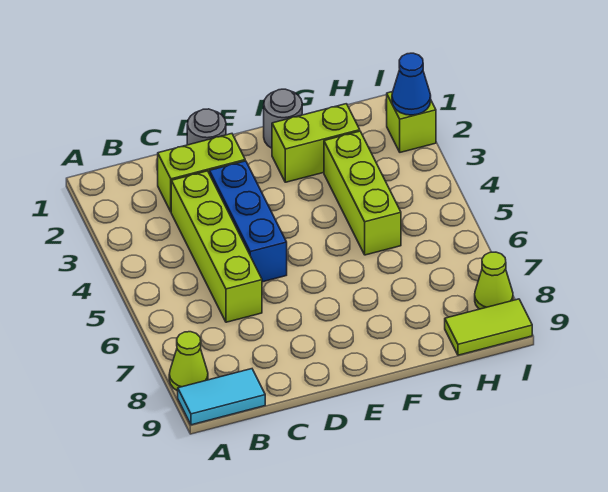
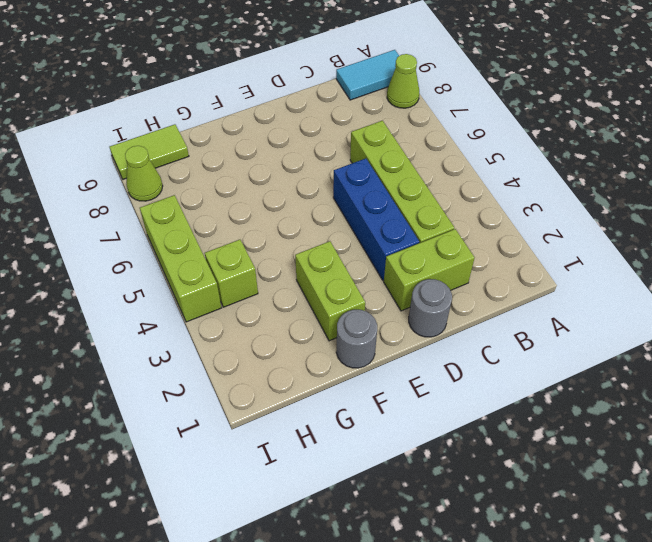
lime brick F2:G2 level 1 -> lime brick F2:F3 level 1
lime brick G3:G5 level 1 -> lime brick I4:I6 level 1
lime brick I2 level 1 -> lime brick H4 level 1
blue cone I2 level 2 -> none

